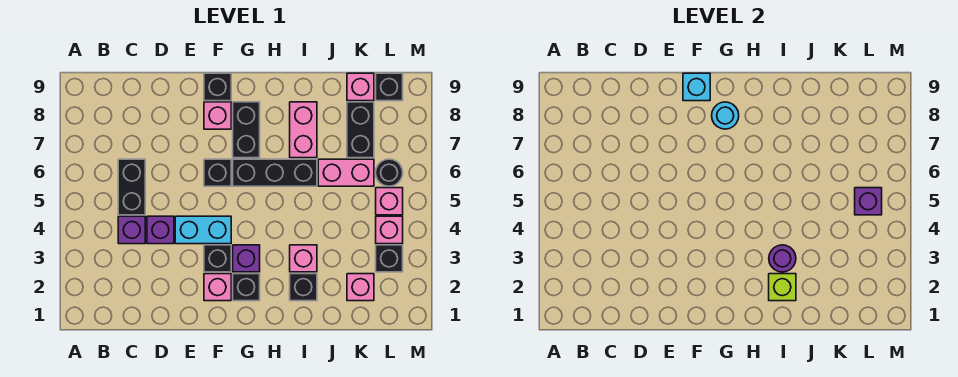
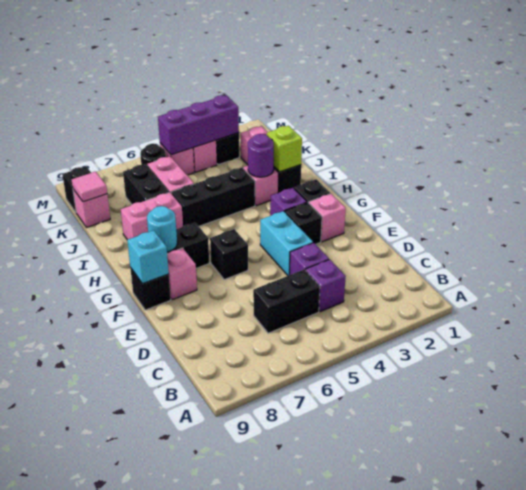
black brick G6:I6 level 1 -> black brick I4:I6 level 1
black brick K7:K8 level 1 -> black brick J7:K7 level 1
none -> pink tile K9 level 2
purple brick L5 level 2 -> purple brick L3:L5 level 2

